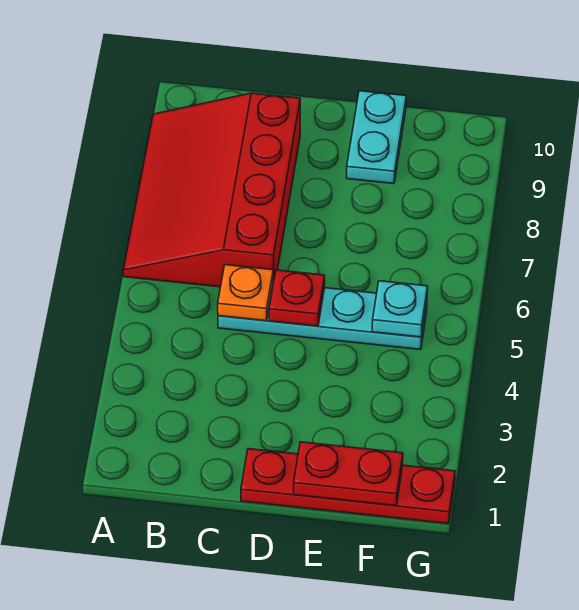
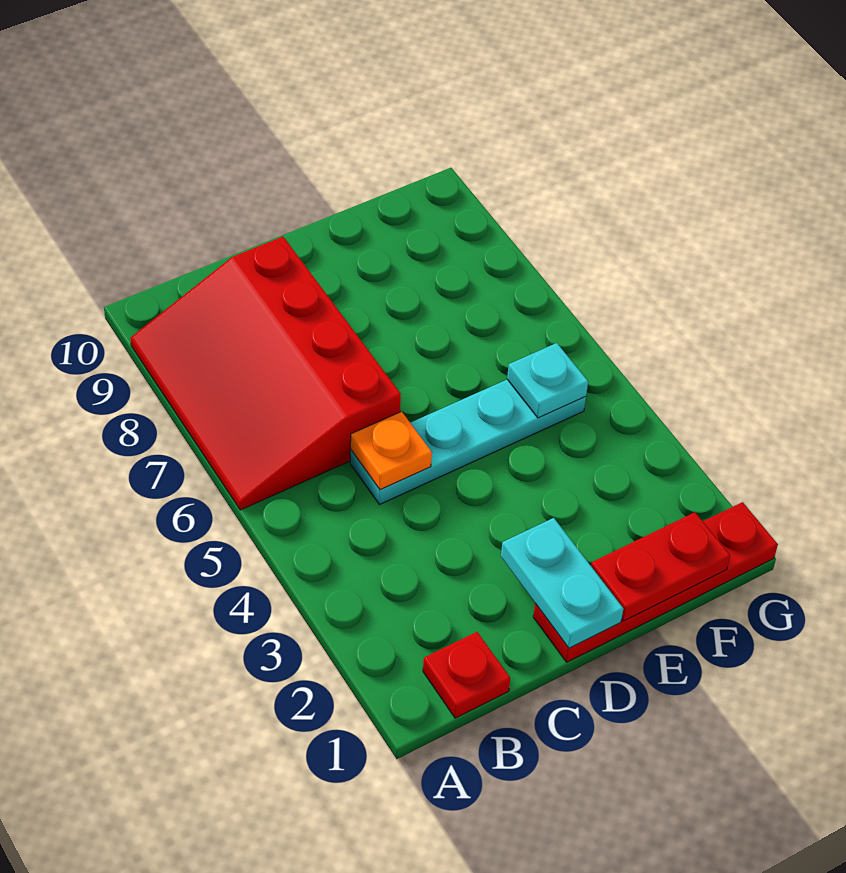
red plate D5 level 2 -> red plate B1 level 1
cyan plate E9:E10 level 1 -> cyan plate D1:D2 level 2

